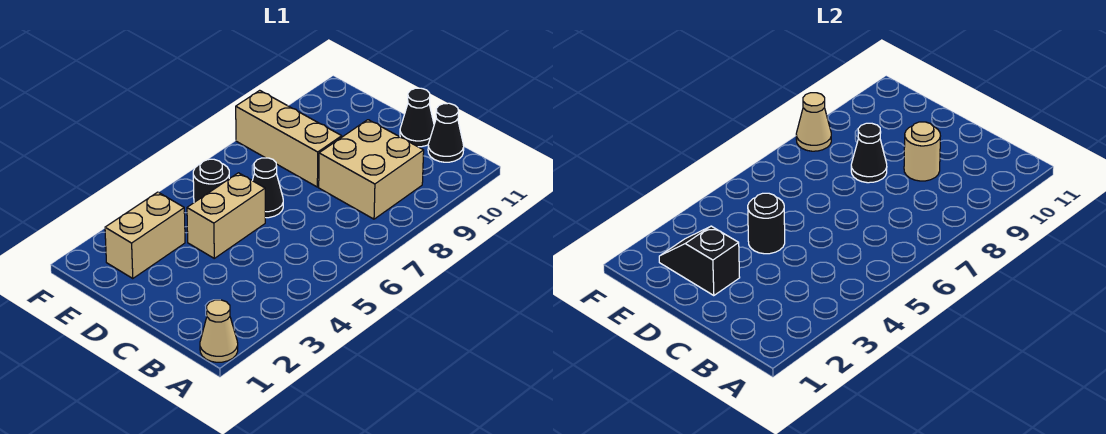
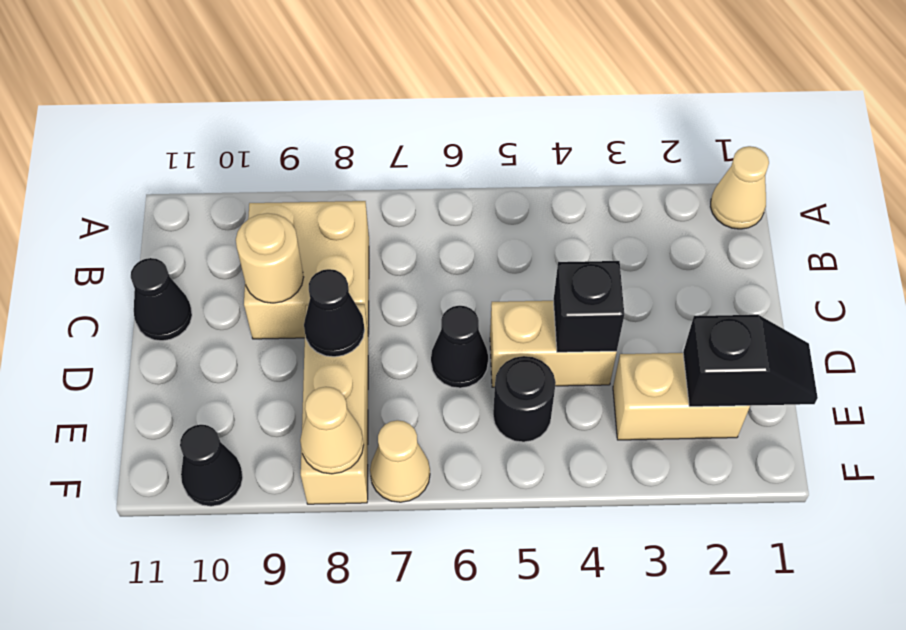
black cone B11 level 1 -> black cone F10 level 1
black slope D2:E2 level 2 top D -> black slope E1:E2 level 2 top 2
black round brick D4 level 2 -> black brick D4 level 2
none -> tan cone F7 level 1

